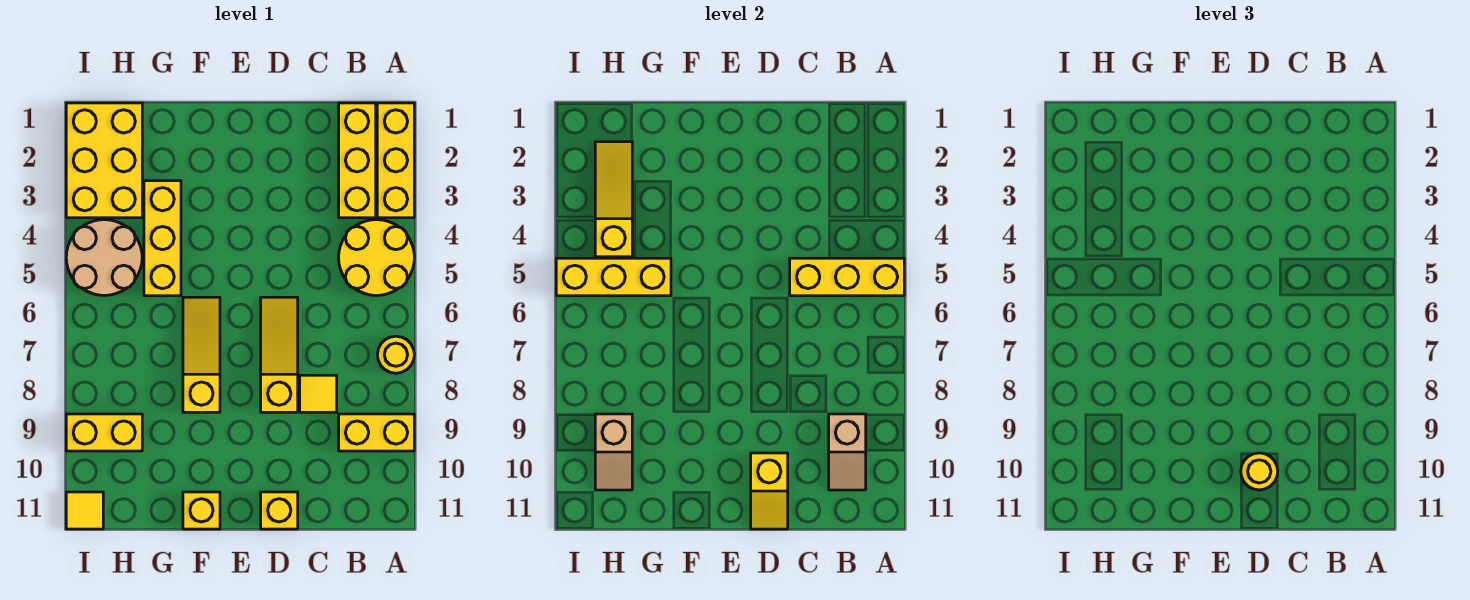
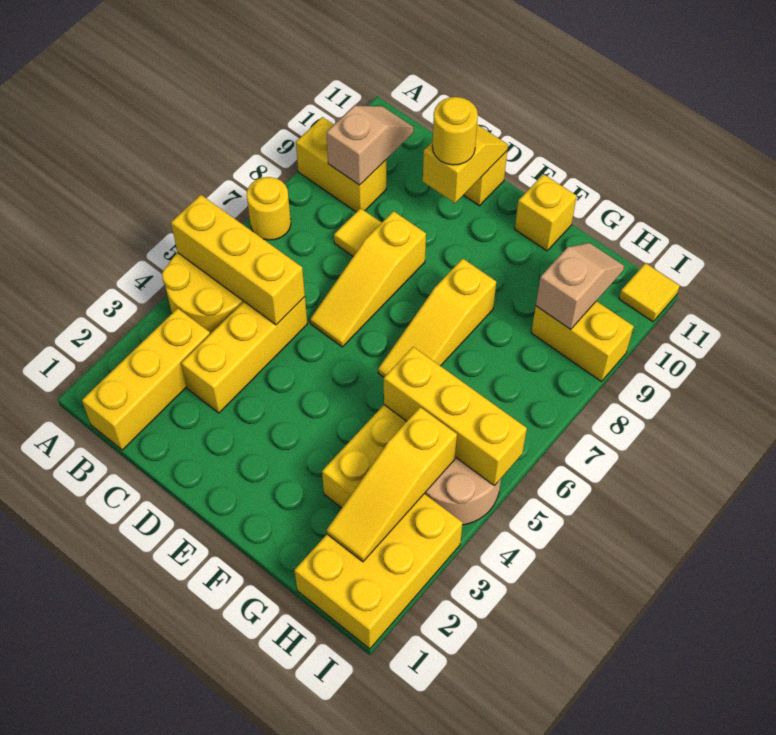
yellow brick A1:A3 level 1 -> yellow brick C3:C5 level 1

